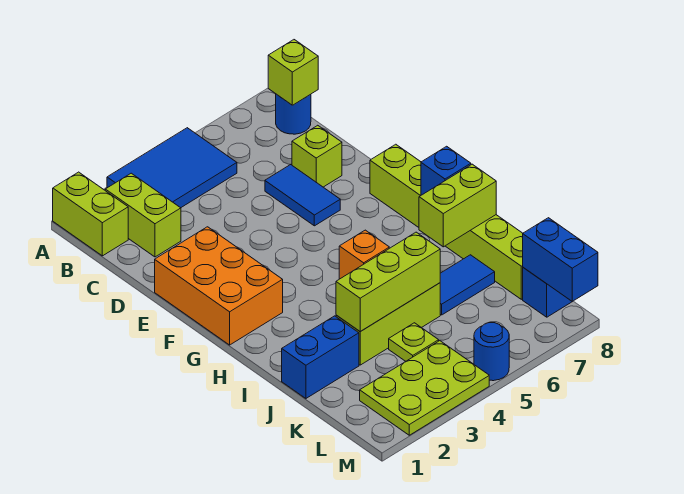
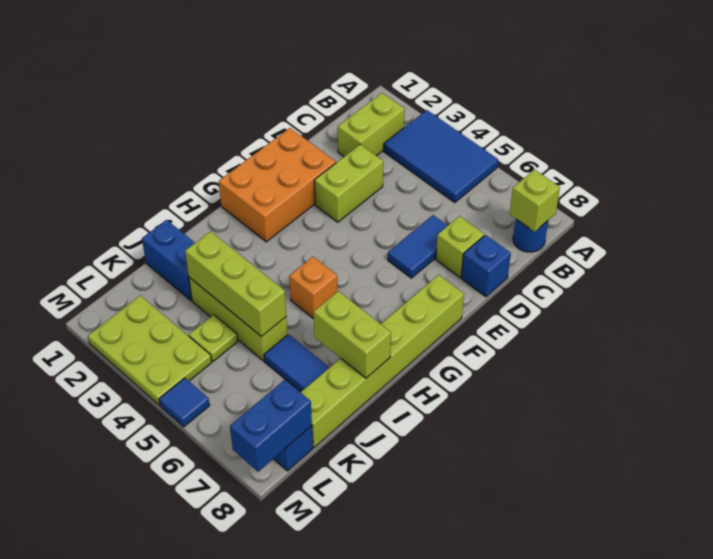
lime brick A1:B1 level 1 -> lime brick D3:E3 level 1
blue brick H8 level 2 -> blue brick D8 level 1
blue round brick M5 level 1 -> blue tile M5 level 1

